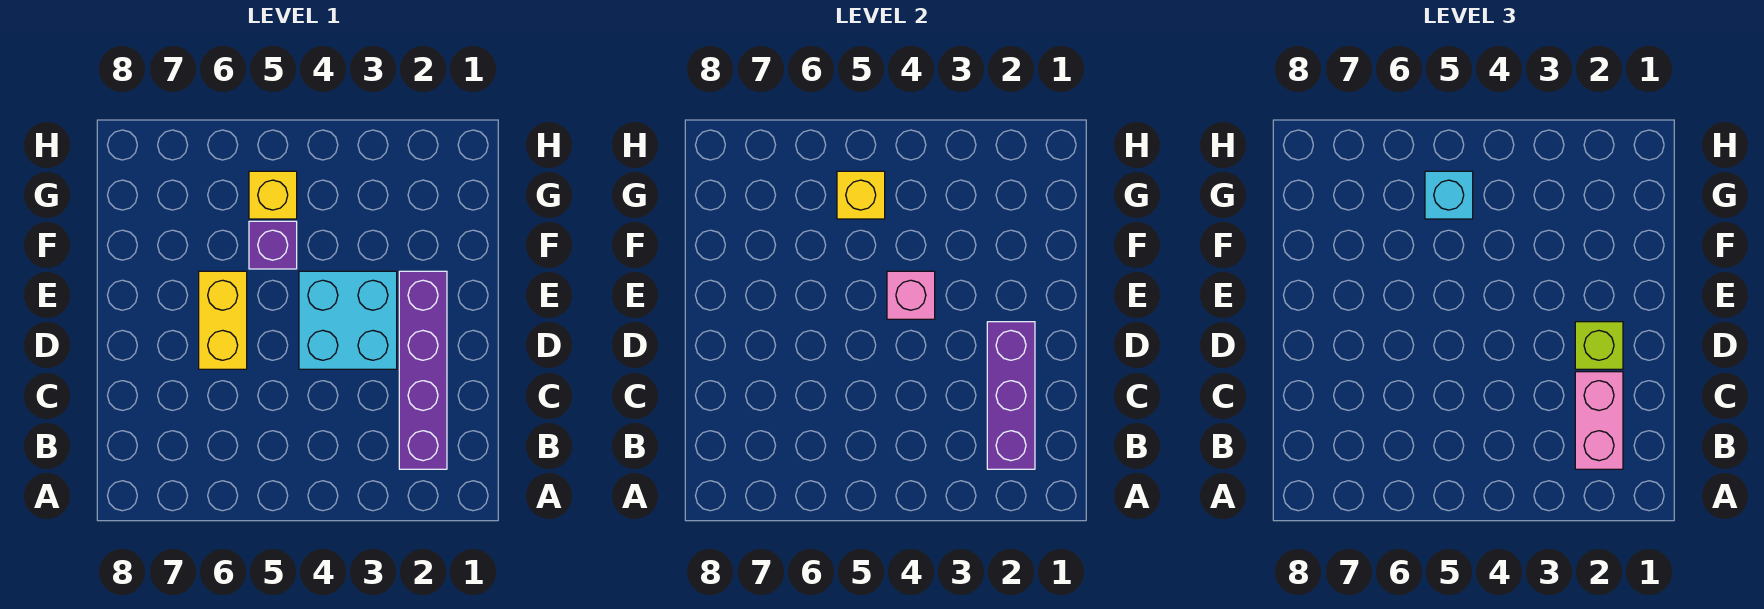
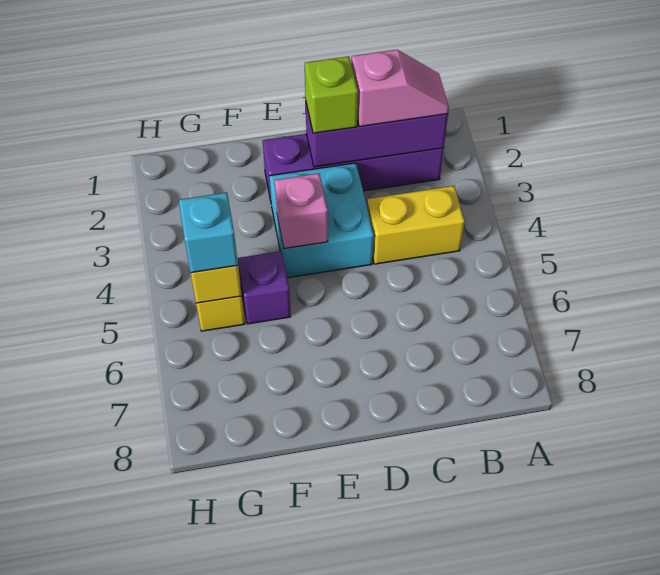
pink brick B2:C2 level 3 -> pink slope B2:C2 level 3 top C
yellow brick D6:E6 level 1 -> yellow brick B4:C4 level 1

